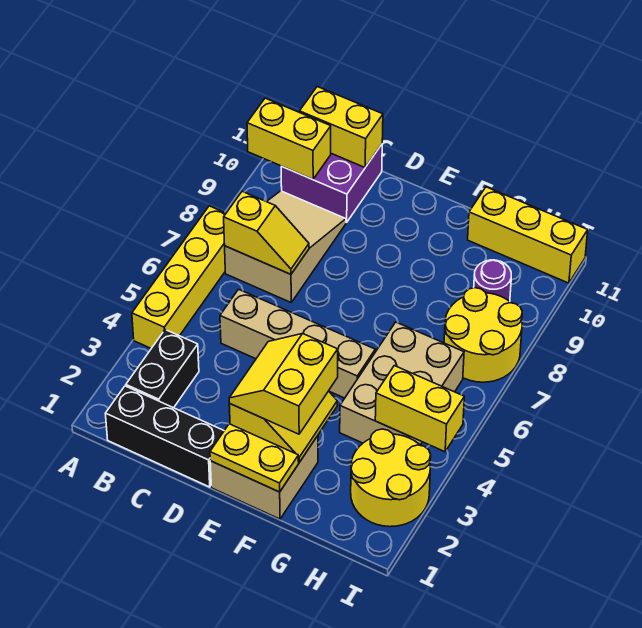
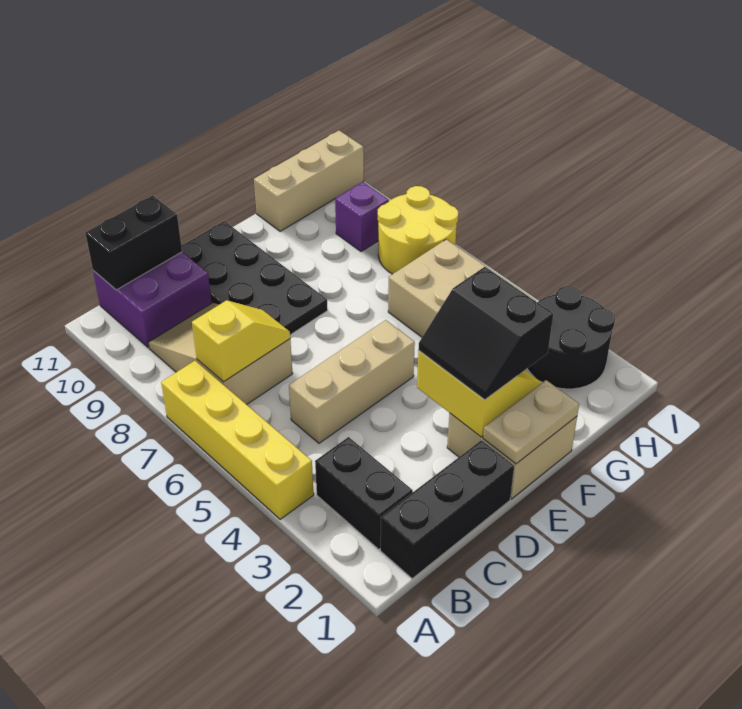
yellow brick A10:B10 level 2 -> none
yellow brick B11:C11 level 2 -> black brick B11:C11 level 2
tan brick C5:F5 level 1 -> tan brick C5:E5 level 1
none -> black plate D8:E11 level 1
yellow plate E1:F1 level 2 -> tan plate E1:F1 level 2
yellow slope E2:F3 level 3 top F -> black slope E2:F3 level 3 top F
yellow brick G11:I11 level 1 -> tan brick G11:I11 level 1
yellow round brick H2:I3 level 1 -> black round brick H2:I3 level 1
yellow brick H4:I4 level 2 -> none
purple round brick H9 level 1 -> purple brick H9 level 1

